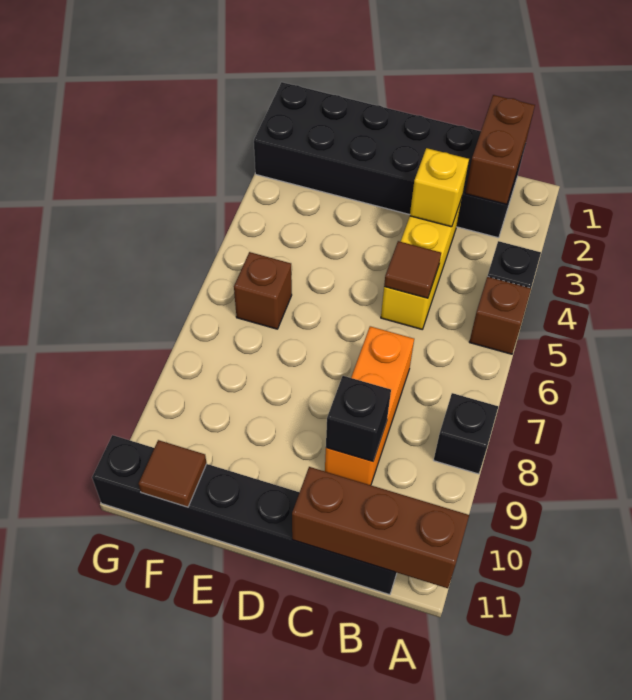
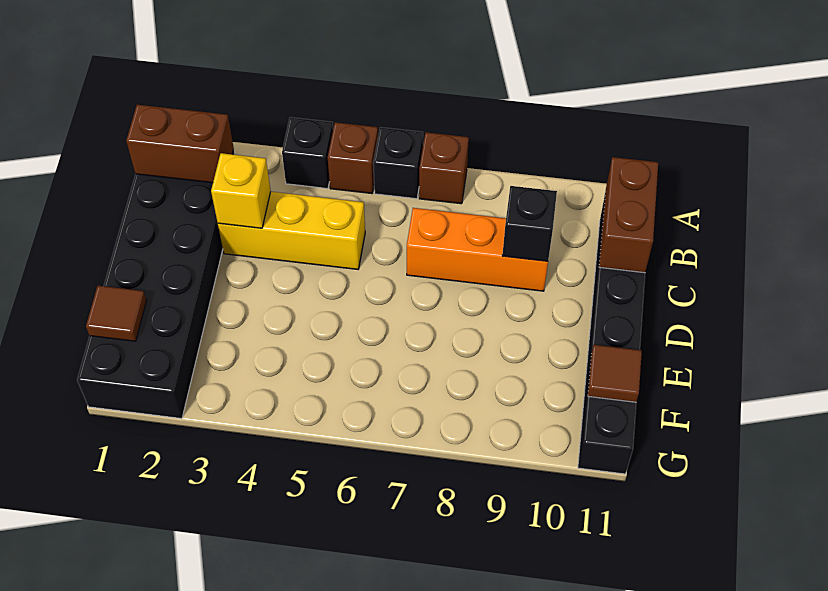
black brick A8 level 1 -> black brick A6 level 1
brown brick A11:C11 level 2 -> brown brick B11:C11 level 2
brown tile C5 level 2 -> brown tile F1 level 2
brown brick F6 level 1 -> brown brick A7 level 1

